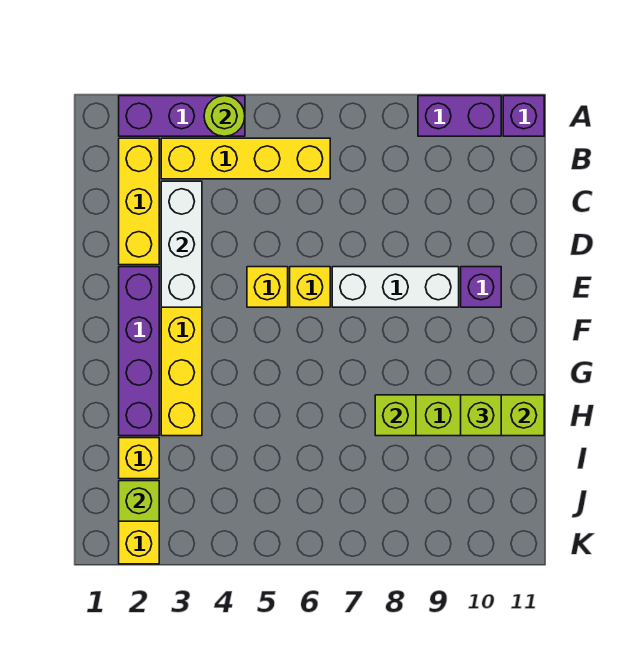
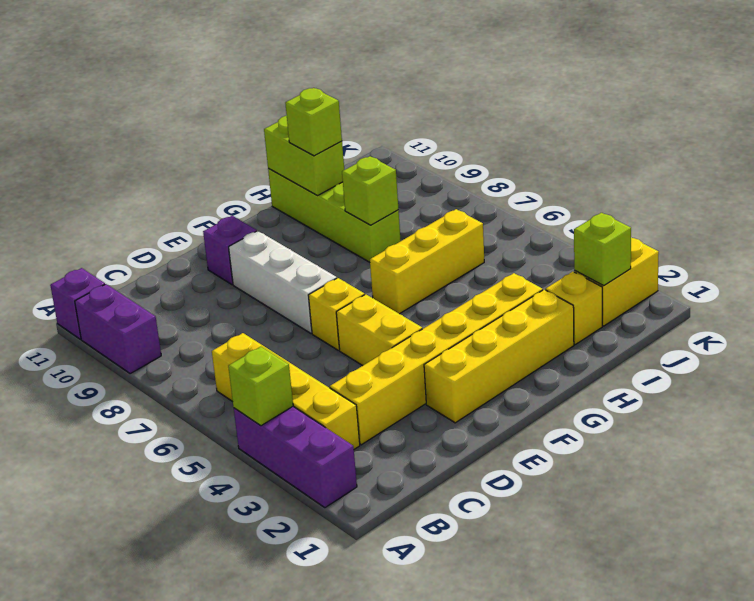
lime round brick A4 level 2 -> lime brick A4 level 2
yellow brick B2:D2 level 1 -> yellow brick G6:I6 level 1
white brick C3:E3 level 2 -> none
purple brick E2:H2 level 1 -> yellow brick E2:H2 level 1
yellow brick E5 level 1 -> yellow brick E4:E5 level 1

